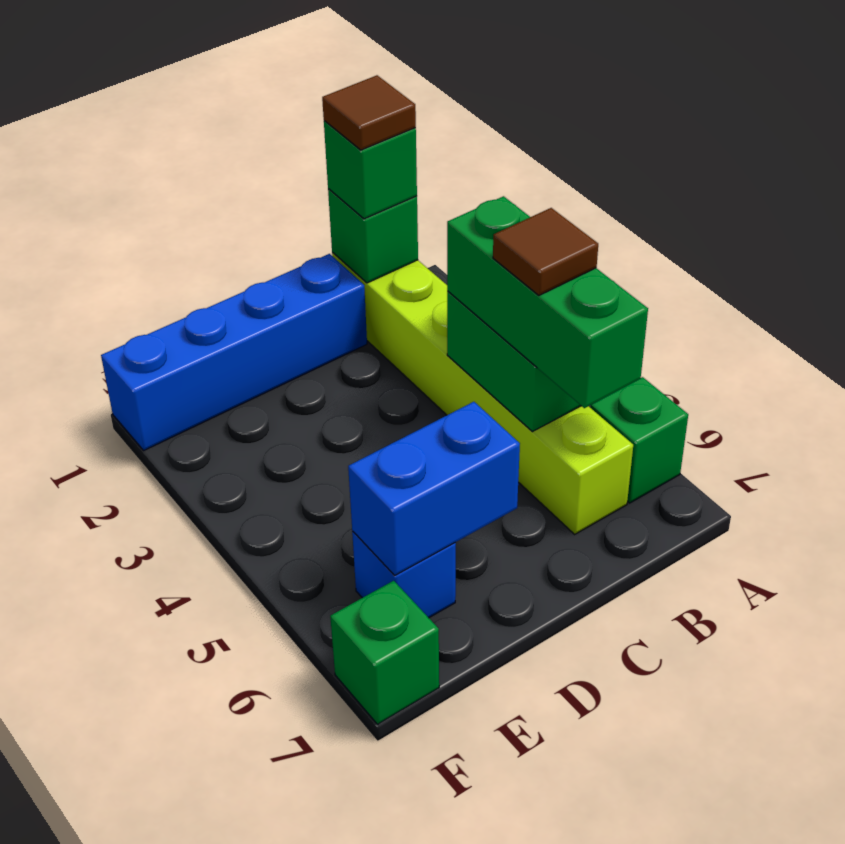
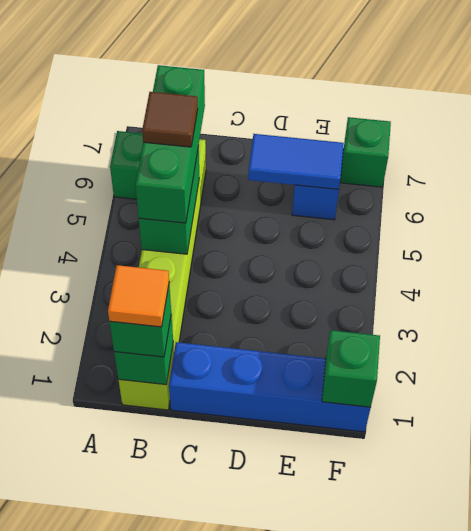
brown tile B1 level 4 -> orange tile B1 level 4
blue brick D6:E6 level 2 -> blue tile D6:E6 level 2
none -> green brick F1 level 2

